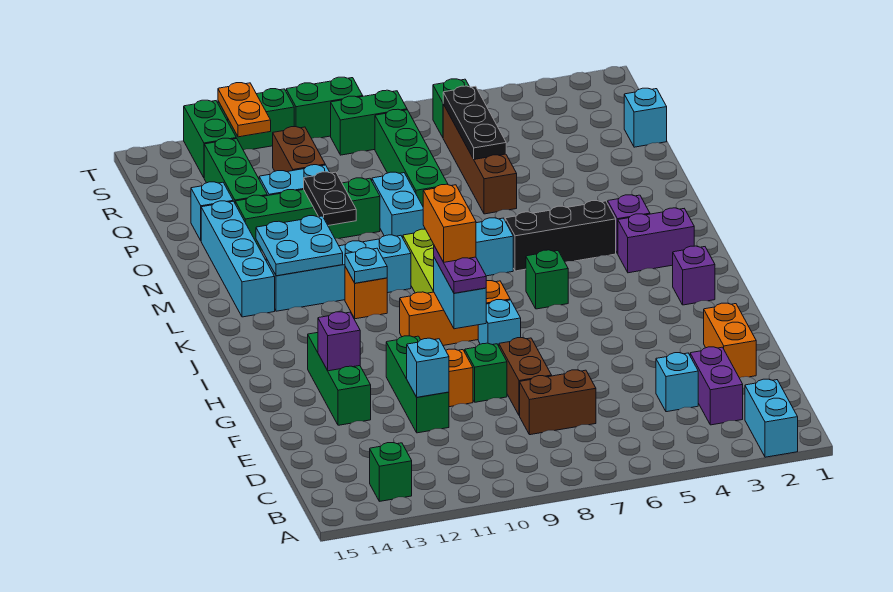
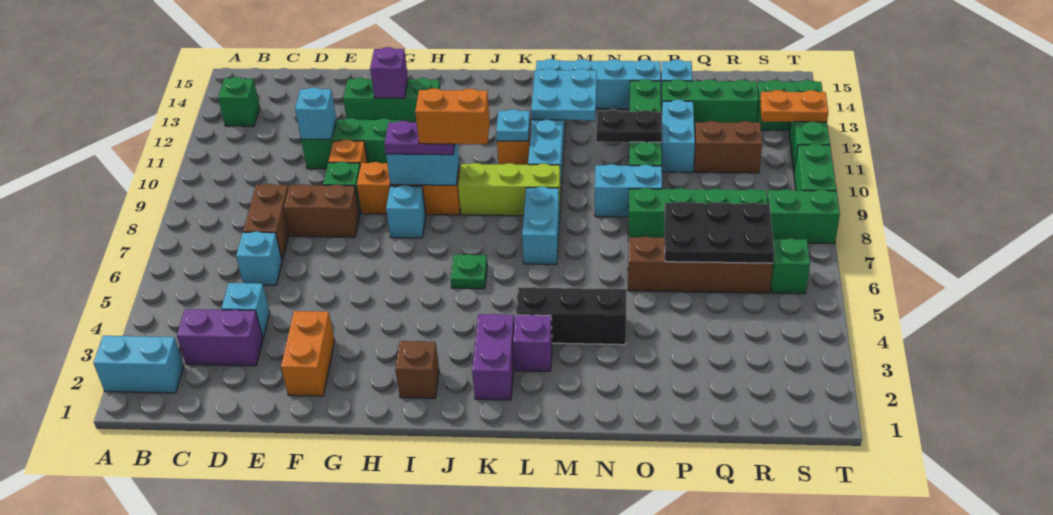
orange brick E2:F2 level 1 -> orange brick F2:F3 level 1
purple brick I2 level 1 -> brown brick I2 level 1
orange brick I8:I10 level 1 -> orange brick G9:I9 level 1
green brick J6 level 1 -> green plate J6 level 1
black brick L4:L6 level 1 -> black brick L4:N4 level 1
black plate P6:R6 level 2 -> black plate P6:R7 level 2
cyan brick Q1 level 1 -> cyan brick D6 level 1
green brick S8:S9 level 1 -> green brick S8:T8 level 1

